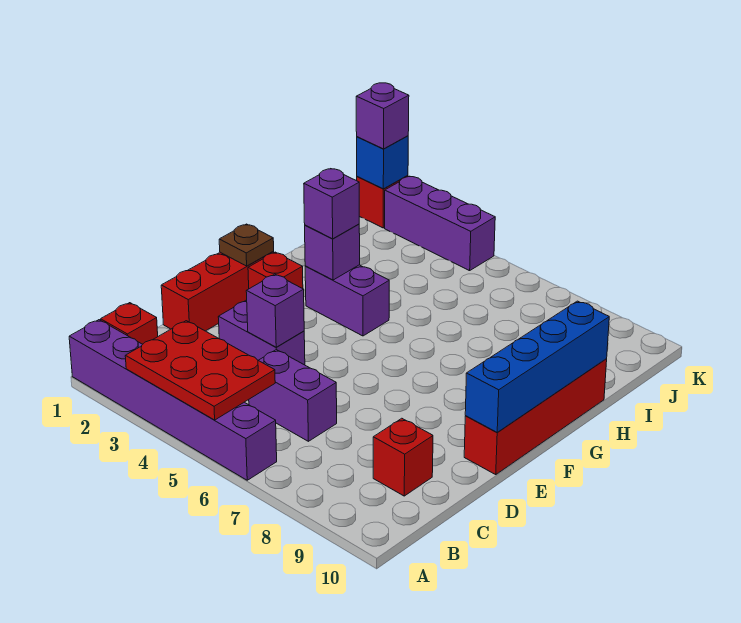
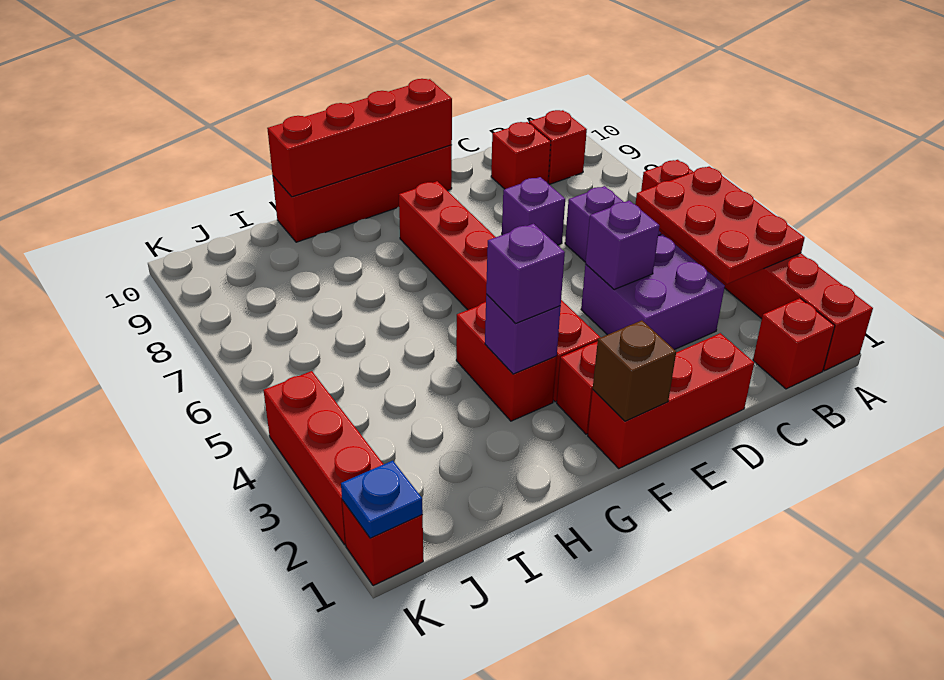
purple brick A1:A6 level 1 -> red brick A1:A6 level 1
none -> red brick B9 level 1
purple brick D3:D4 level 1 -> purple brick C3:D4 level 1
blue brick E10:H10 level 2 -> red brick E10:H10 level 2
brown plate F1 level 2 -> brown brick F1 level 2
none -> red brick F3:F8 level 1
purple brick G3:G4 level 1 -> red brick G3:G4 level 1
blue brick K1 level 2 -> blue plate K1 level 2
purple brick K1 level 3 -> purple brick D7 level 1
purple brick K2:K4 level 1 -> red brick K2:K4 level 1

